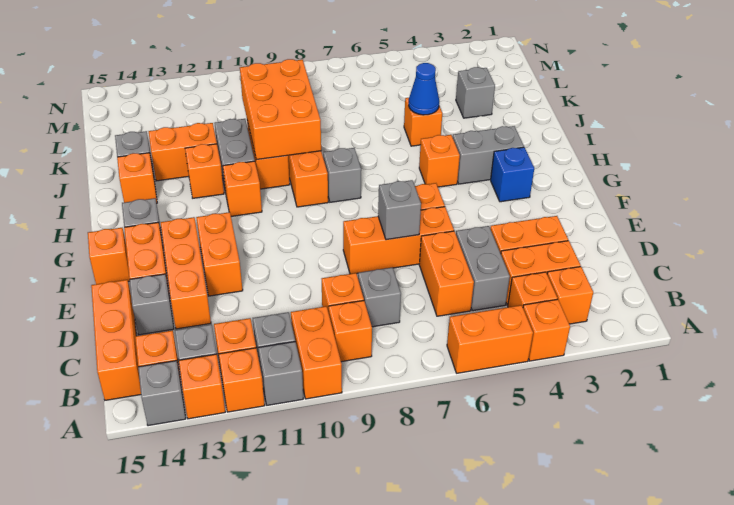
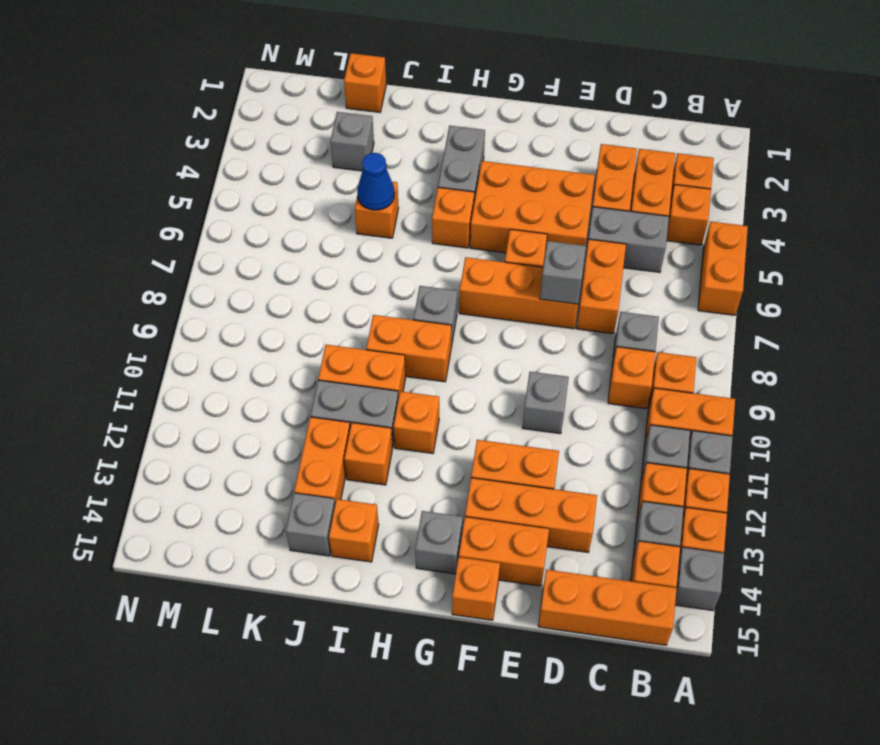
orange brick A4 level 1 -> orange brick K1 level 1
orange brick C6:D6 level 1 -> orange brick D6:D7 level 1
grey brick D14 level 1 -> grey brick E10 level 1
orange brick E6:E8 level 1 -> orange brick E7:G7 level 1
blue brick G3 level 1 -> none
orange brick I9:K10 level 2 -> orange brick E4:G5 level 1

